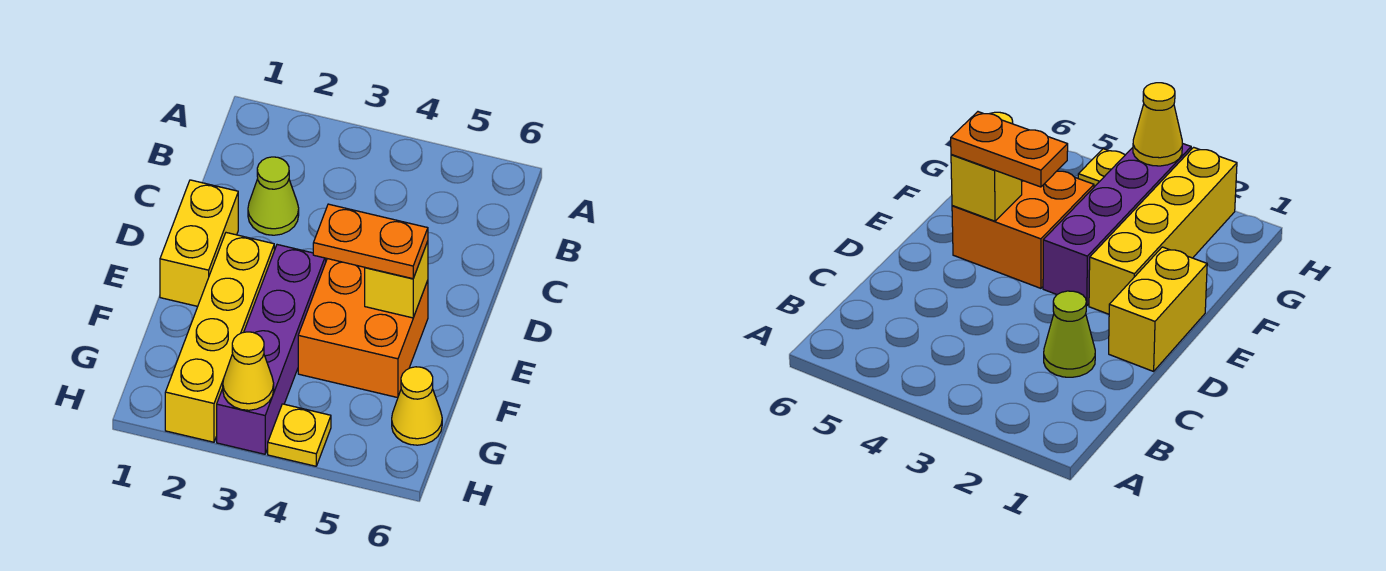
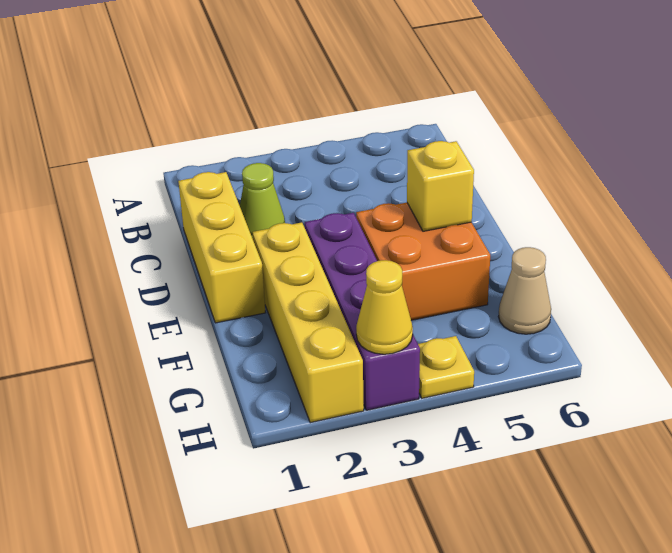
yellow brick D1:E1 level 1 -> yellow brick C1:E1 level 1
orange plate E4:E5 level 3 -> none
yellow cone G6 level 1 -> tan cone G6 level 1

